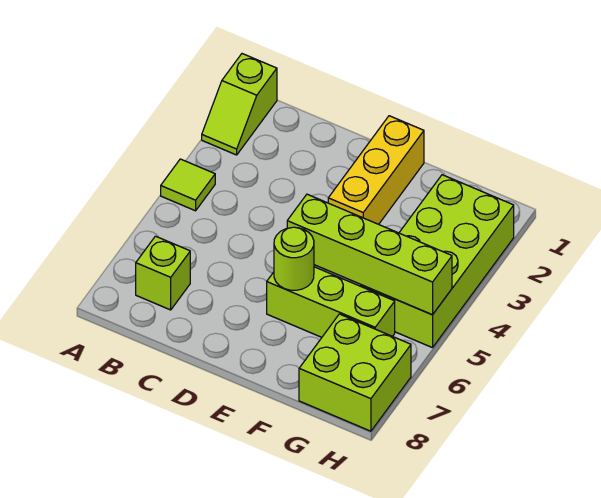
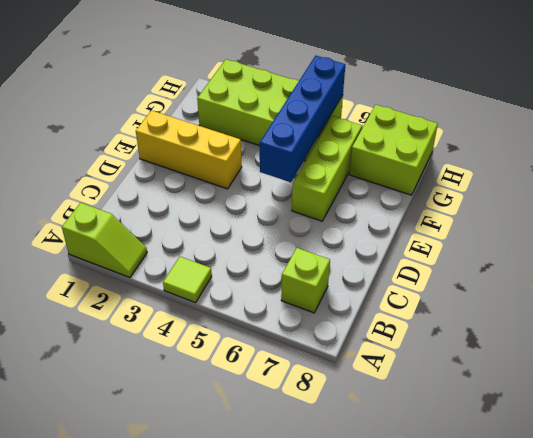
lime brick E5:H5 level 2 -> blue brick E5:H5 level 2
lime round brick E6 level 2 -> none

